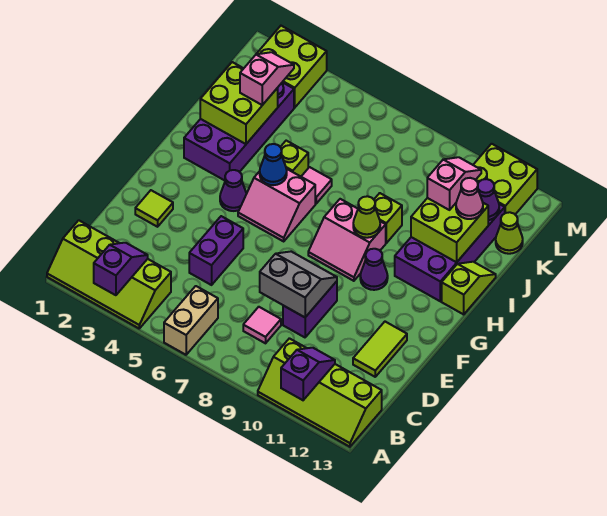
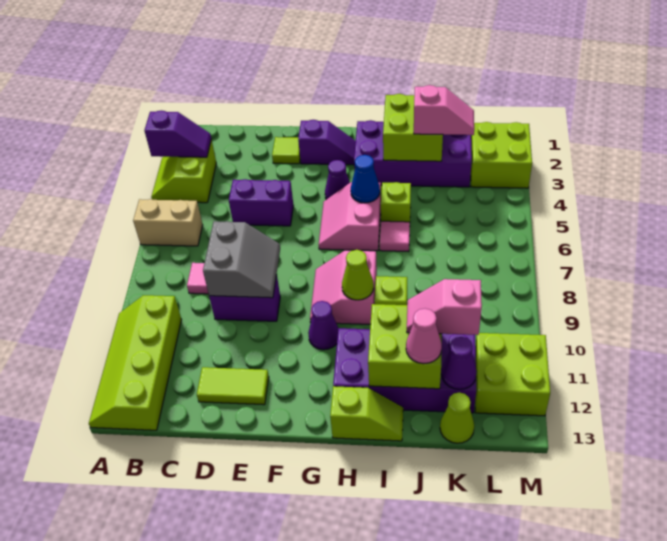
lime slope A1:B4 level 1 top B -> lime slope A3:B4 level 1 top B
purple slope A11:B11 level 2 top A -> purple slope F2:G2 level 1 top F
pink slope J11:K11 level 3 top J -> pink slope J11:K11 level 3 top K

